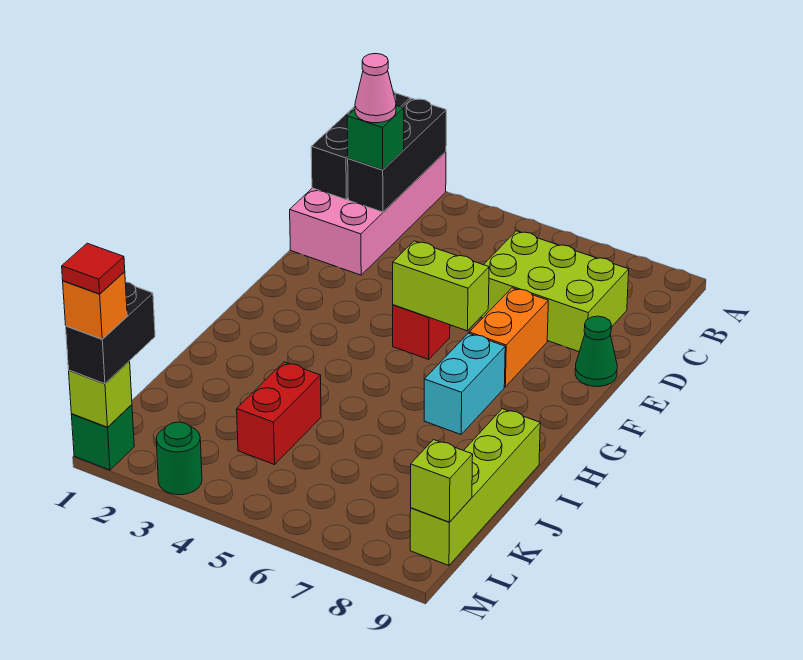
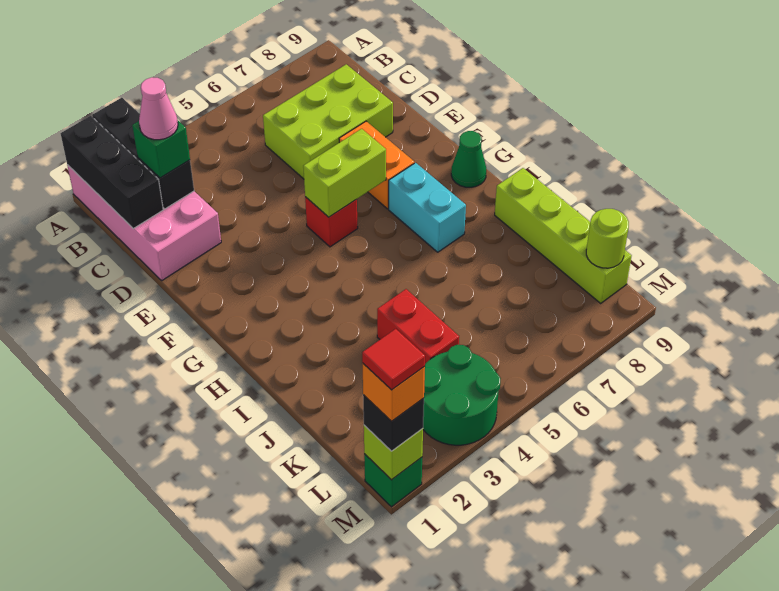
green cone E9 level 1 -> green cone G9 level 1
black brick L1:M1 level 3 -> black brick M1 level 3
lime brick L9 level 2 -> lime round brick L9 level 2
green round brick M3 level 1 -> green round brick L3:M4 level 1

